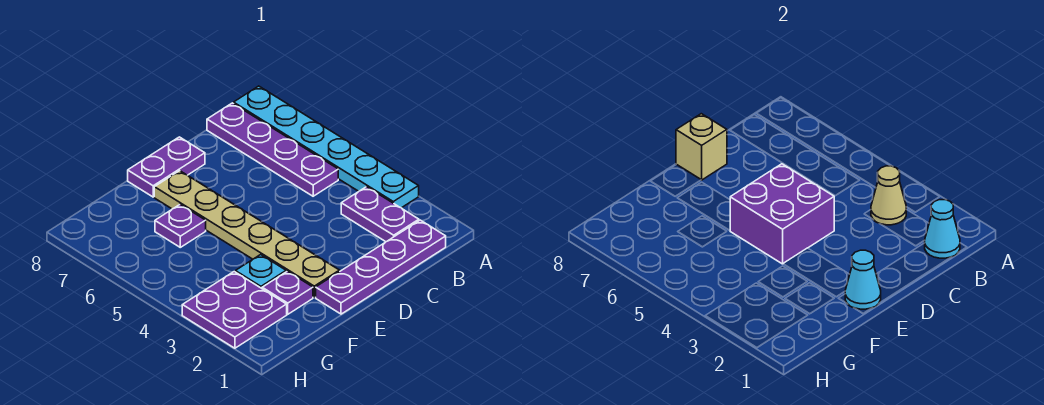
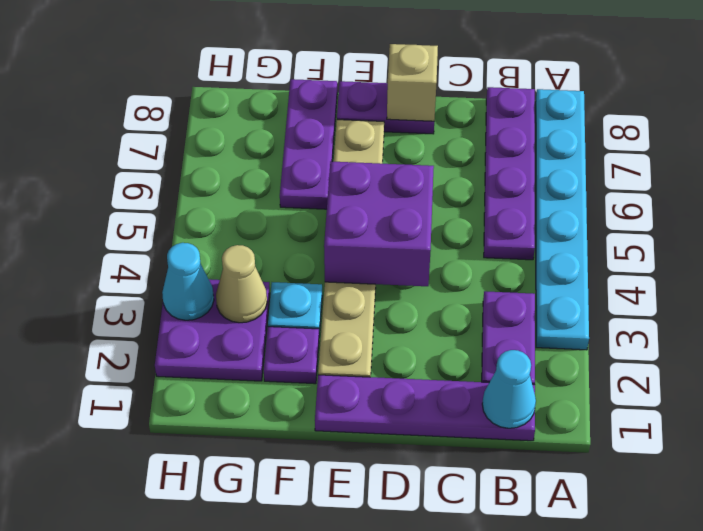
tan cone B3 level 2 -> tan cone G3 level 2
cyan cone E1 level 2 -> cyan cone H3 level 2
purple plate F6 level 1 -> purple plate F6:F8 level 1

